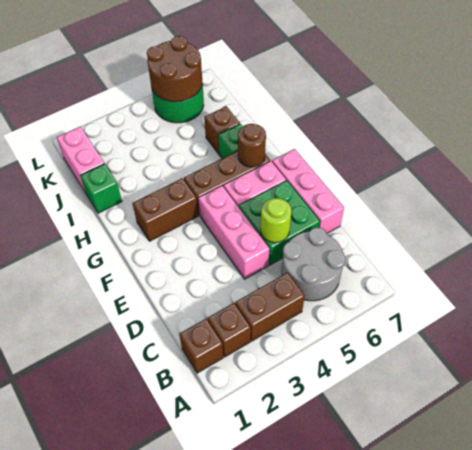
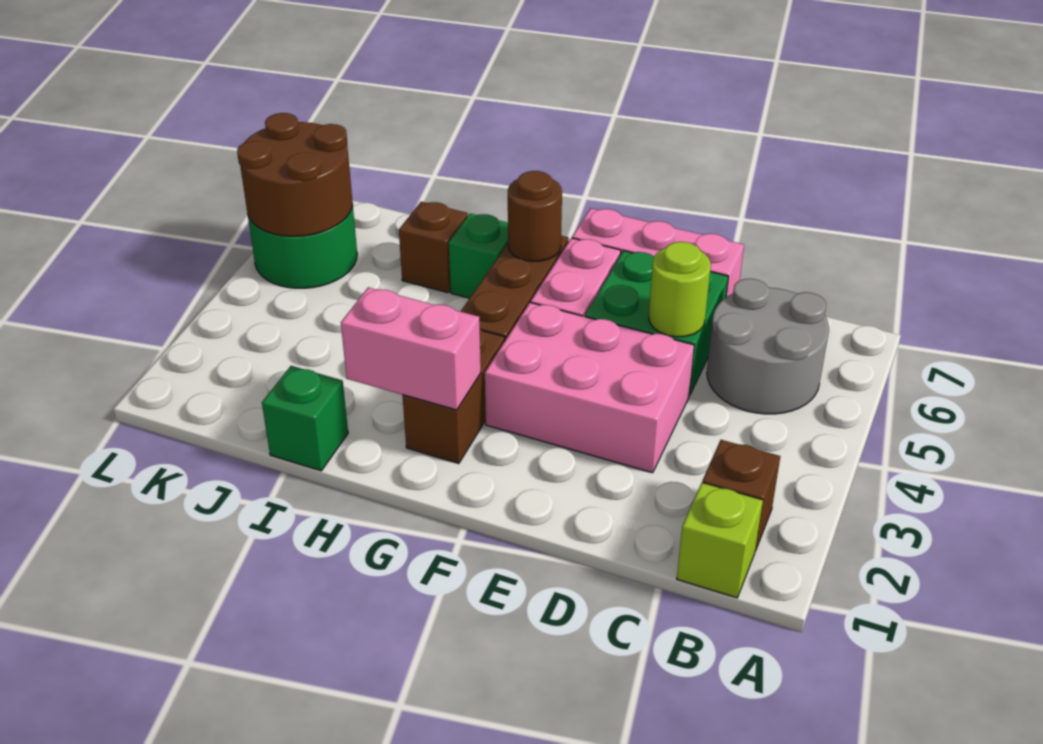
brown brick B1 level 1 -> lime brick B1 level 1
brown brick B3:B4 level 1 -> none
pink brick D4:F4 level 1 -> pink brick D3:F4 level 1
pink brick J1:K1 level 1 -> pink brick G2:H2 level 2

